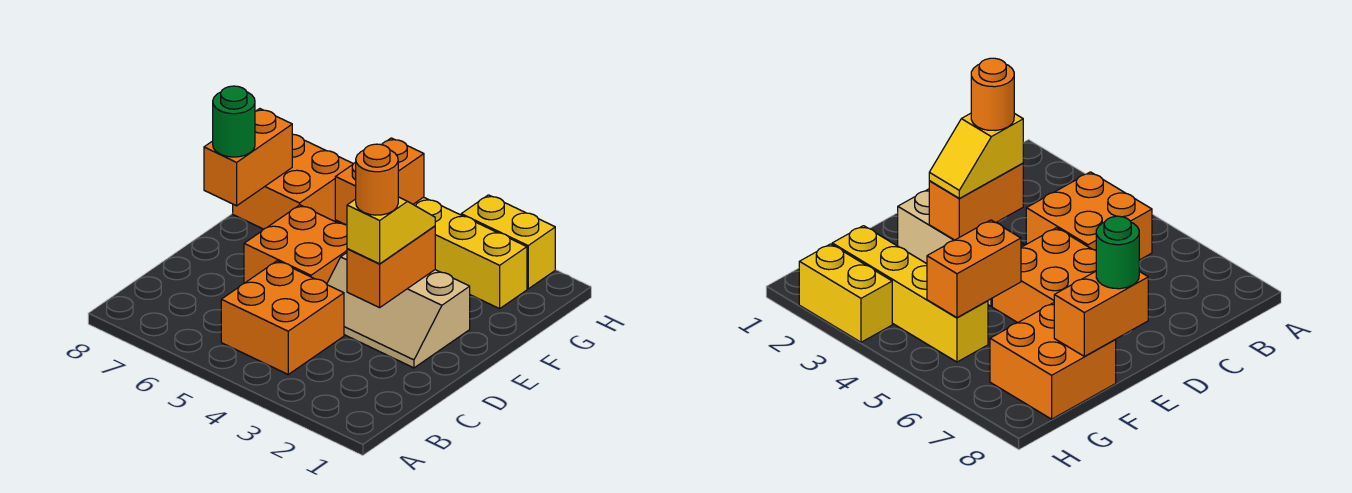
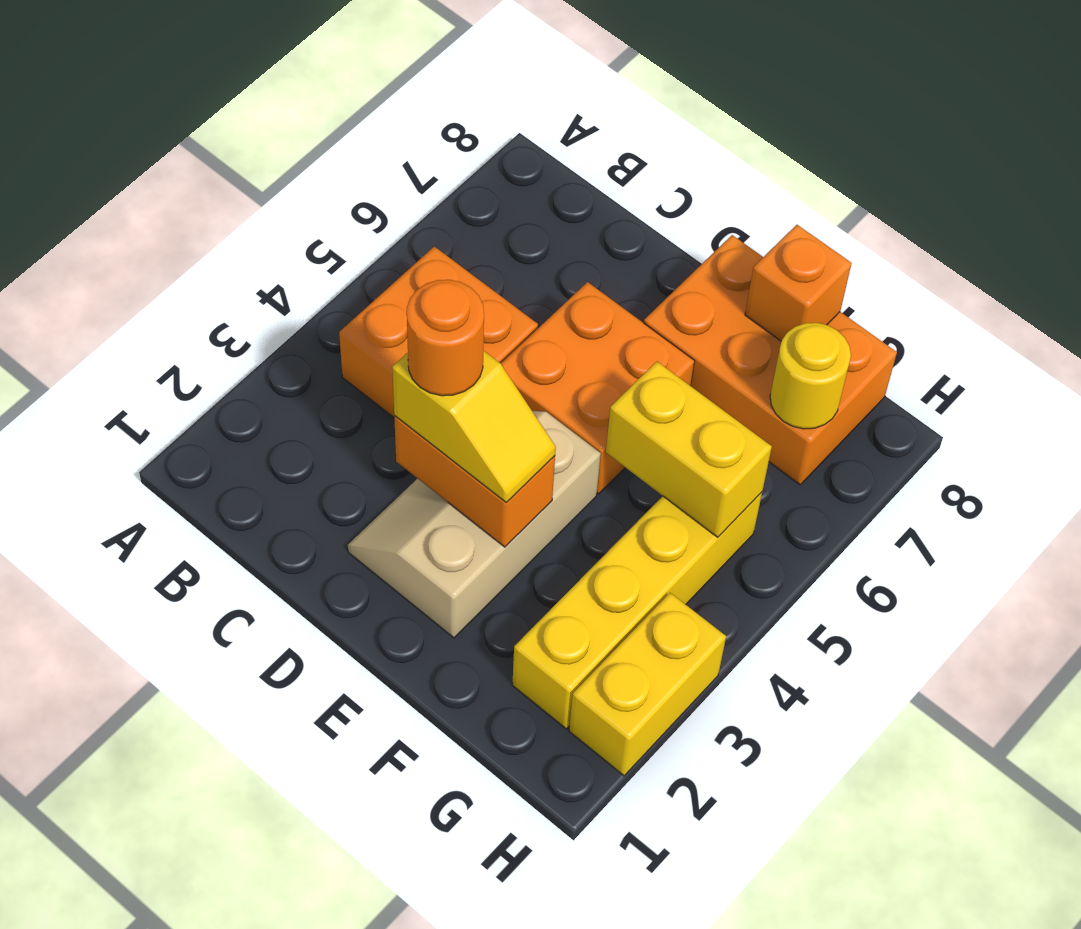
orange brick E8:F8 level 2 -> orange brick F8 level 2
green round brick E8 level 3 -> none
orange brick F5:G5 level 2 -> yellow brick F5:G5 level 2
orange brick F7:G8 level 1 -> orange brick E7:G8 level 1
none -> yellow round brick G7 level 2

